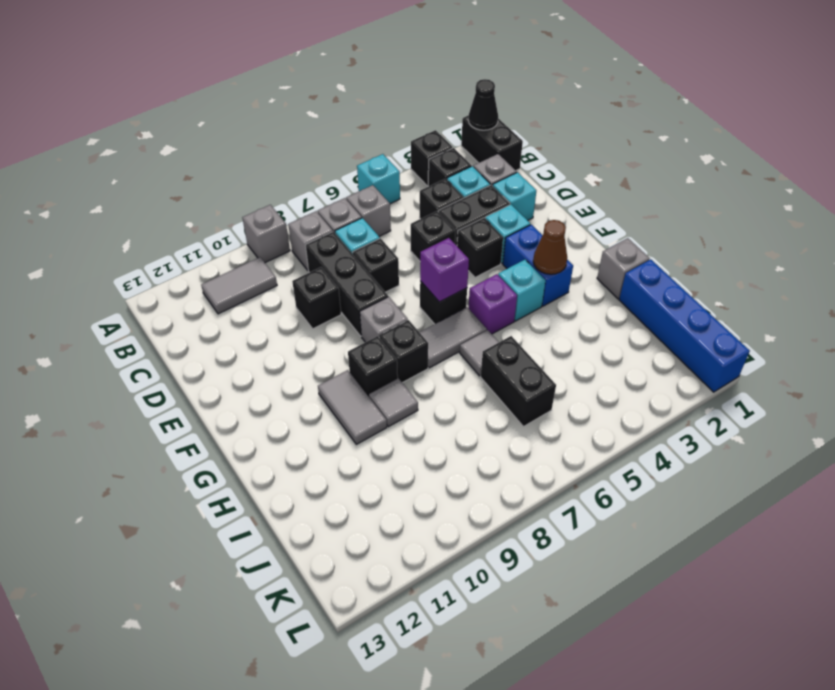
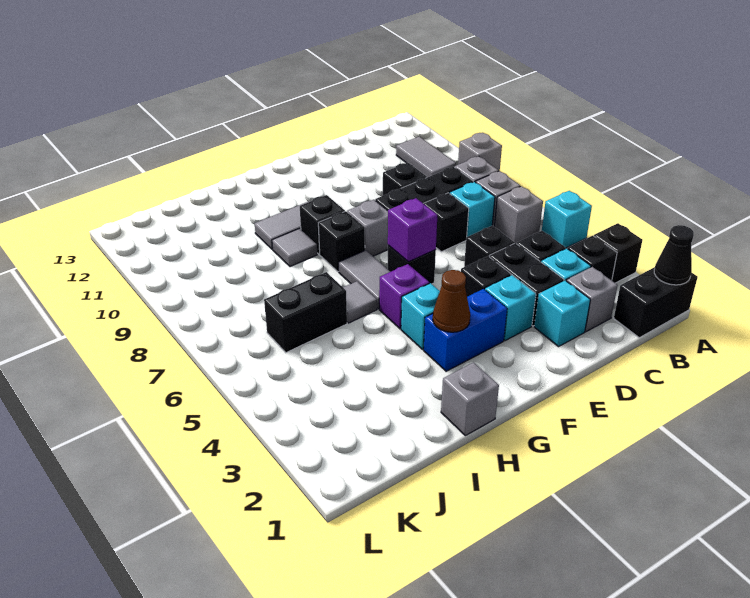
blue brick I1:L1 level 1 -> none

